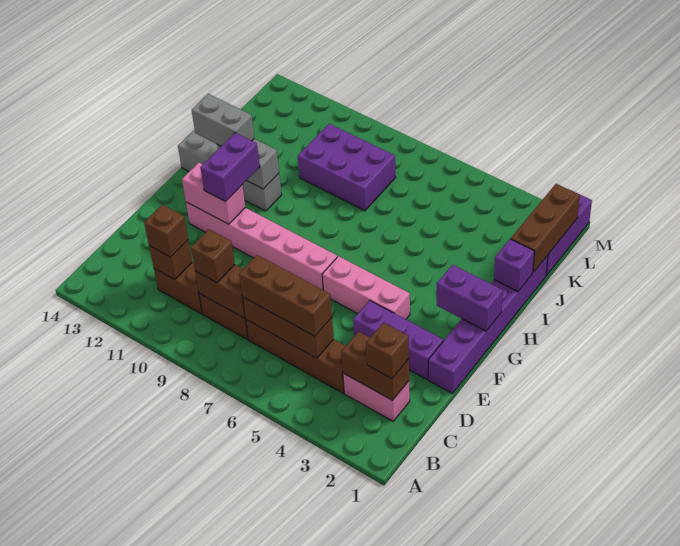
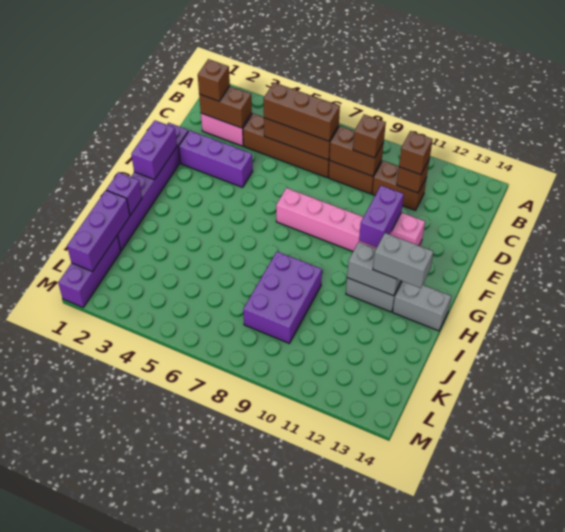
pink brick F4:F6 level 1 -> none
purple brick G1:G2 level 2 -> purple brick F1:G1 level 2
brown brick J1:L1 level 2 -> purple brick J1:L1 level 2
purple brick J8:K10 level 1 -> purple brick I8:K9 level 1

